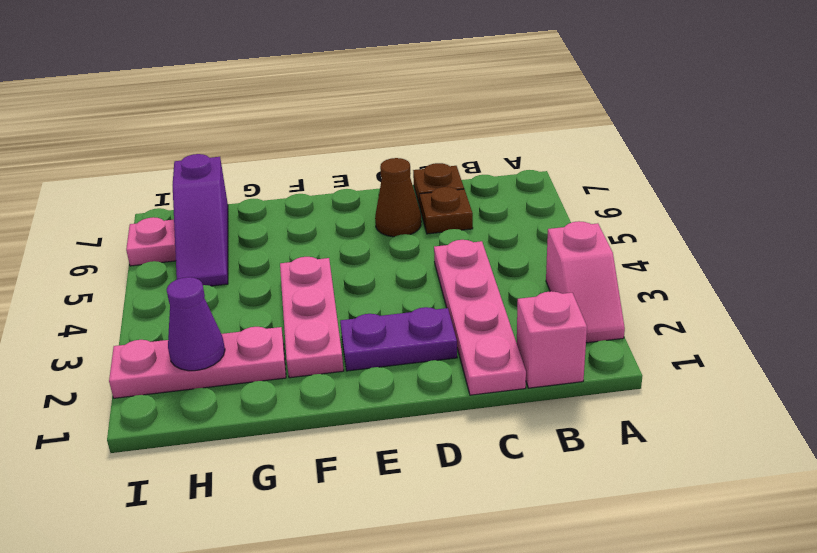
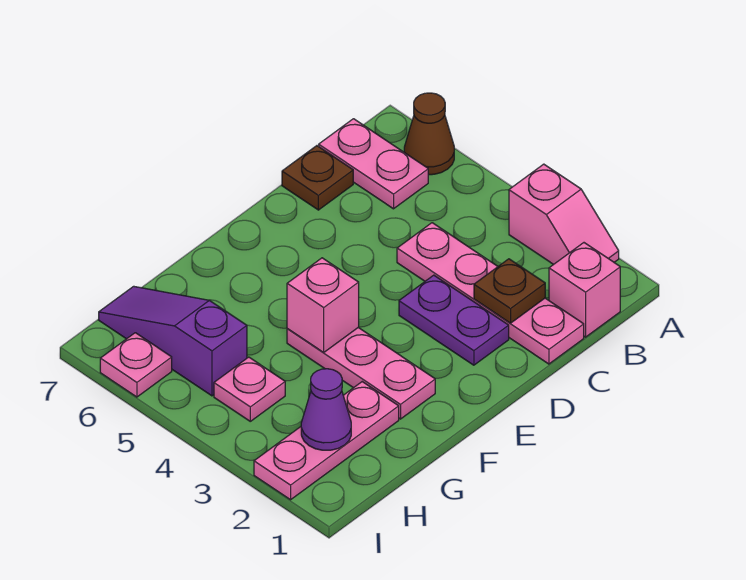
none -> pink plate B6:B7 level 1
brown plate C6 level 1 -> brown plate C2 level 2
purple plate D2:E2 level 1 -> purple plate D2:D3 level 1
brown cone D6 level 1 -> brown cone A6 level 1
none -> pink brick F4 level 2
none -> pink plate H4 level 1
purple slope H5:H7 level 1 top 7 -> purple slope H5:H7 level 1 top 5

